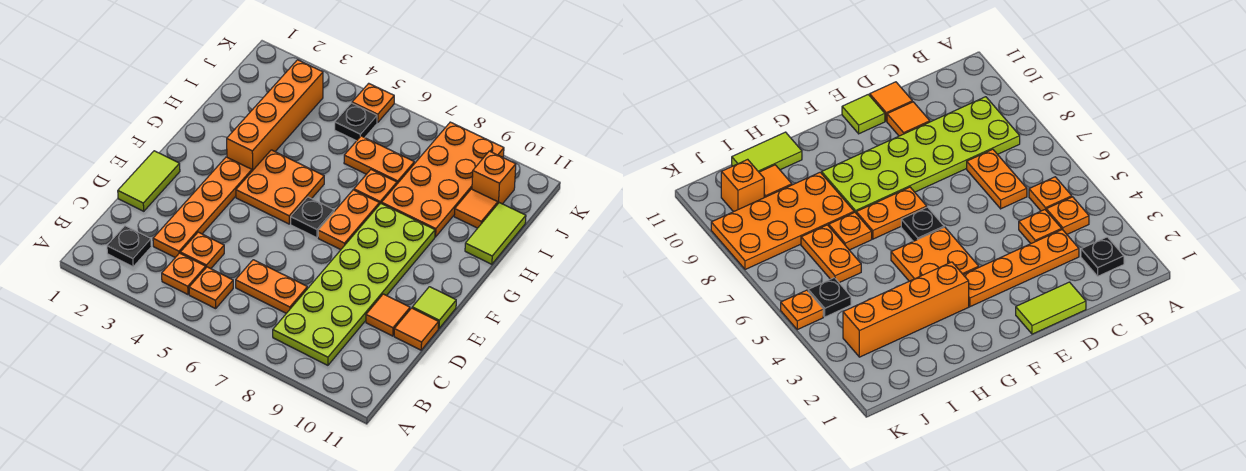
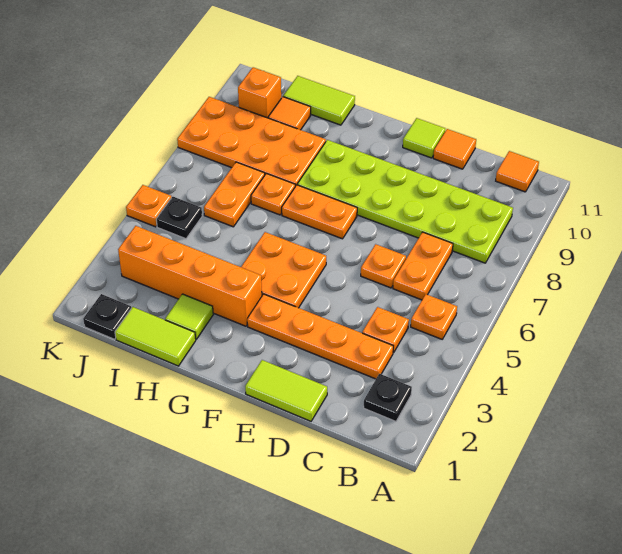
orange plate B4 level 1 -> orange plate D6 level 1
orange tile D10 level 1 -> orange tile B11 level 1
black plate F6 level 1 -> black plate J1 level 1
none -> lime tile H1:I1 level 1
none -> lime tile H2 level 1

